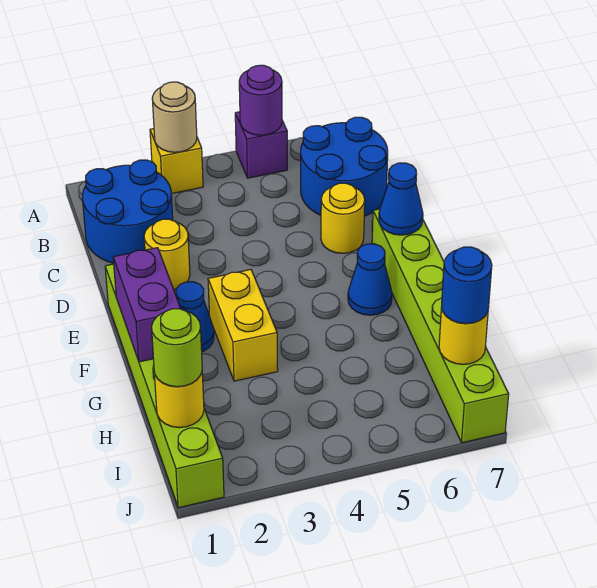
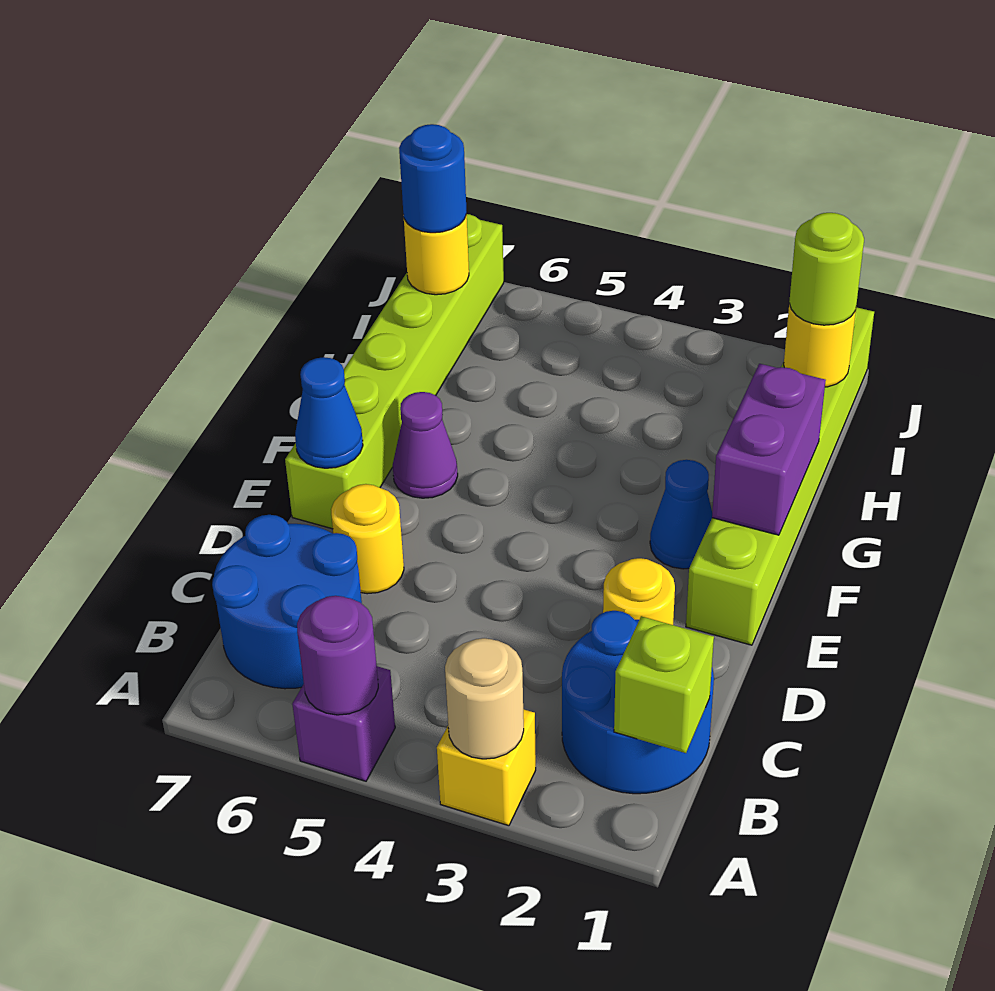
none -> lime brick B1 level 2
yellow brick F3:G3 level 1 -> none
blue cone F6 level 1 -> purple cone F6 level 1

